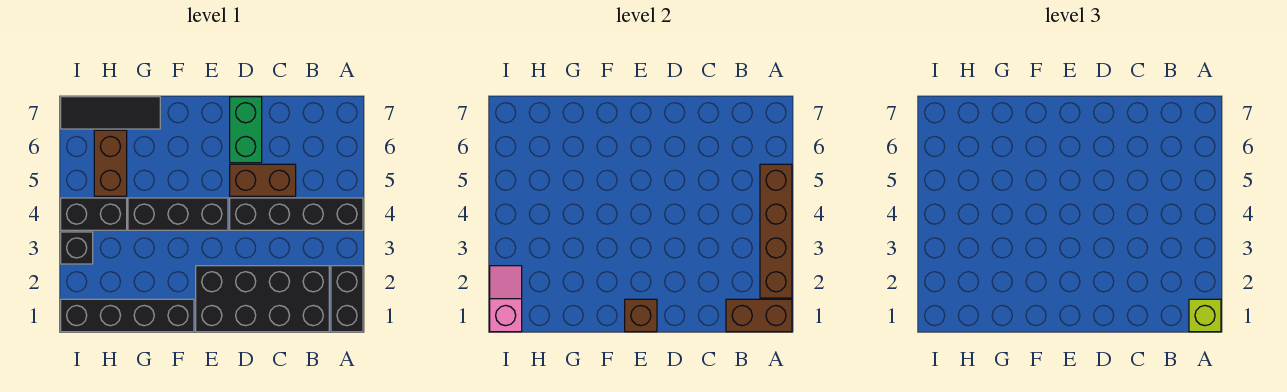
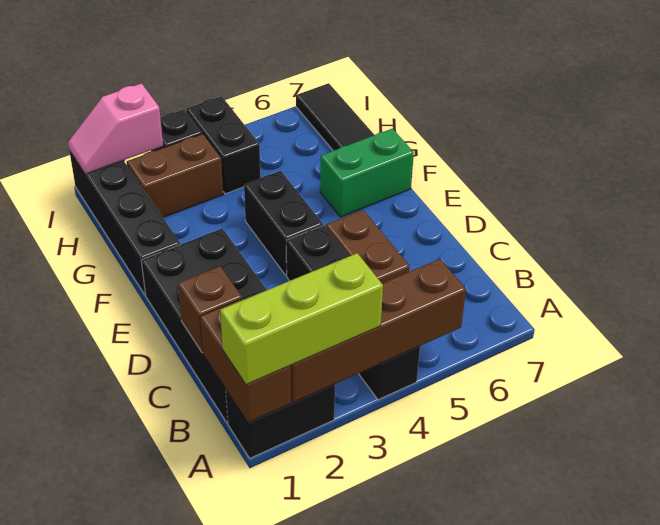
lime brick A1 level 3 -> lime brick A1:A3 level 3
green brick D6:D7 level 1 -> green brick F6:F7 level 1
brown brick E1 level 2 -> brown brick C1 level 2
black brick E4:G4 level 1 -> black brick E4:F4 level 1
brown brick H5:H6 level 1 -> brown brick H2:H3 level 1
pink slope I1:I2 level 2 top 1 -> pink slope I1:I2 level 2 top 2

